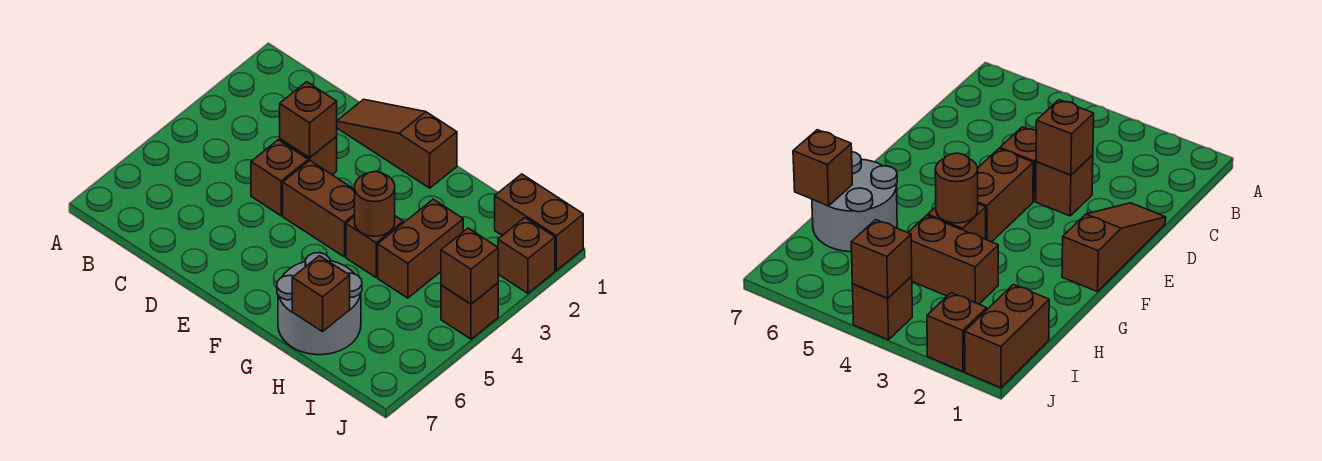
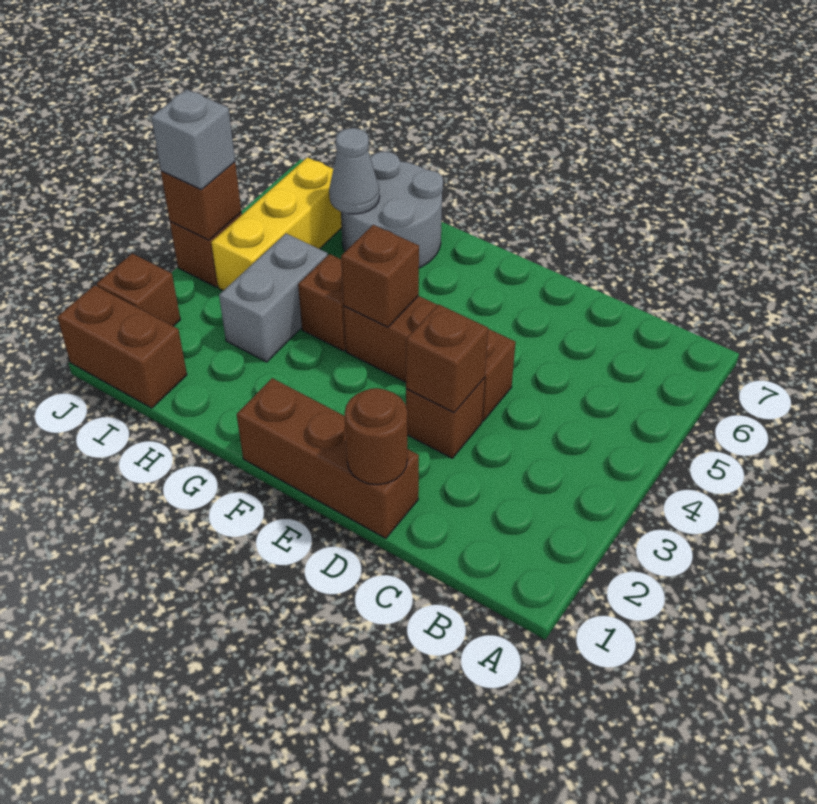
brown slope D1:F1 level 1 top F -> brown brick D1:F1 level 1
brown round brick G4 level 2 -> brown round brick D1 level 2
brown brick H3:H4 level 1 -> grey brick H3:H4 level 1
none -> grey cone H6 level 2
brown brick H7 level 2 -> brown brick F4 level 2
none -> yellow brick I4:I6 level 1
none -> grey brick J4 level 3

